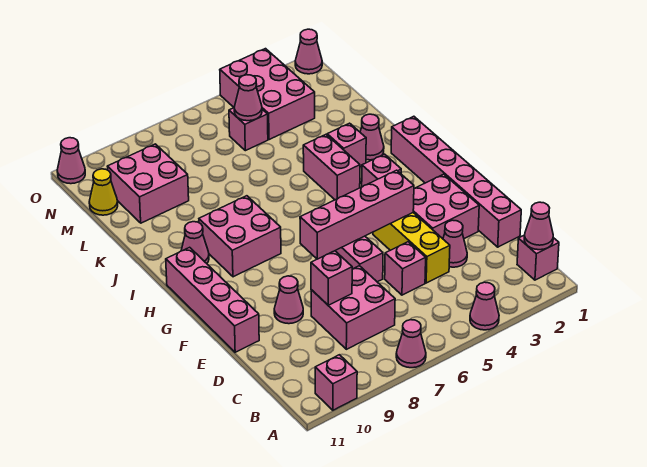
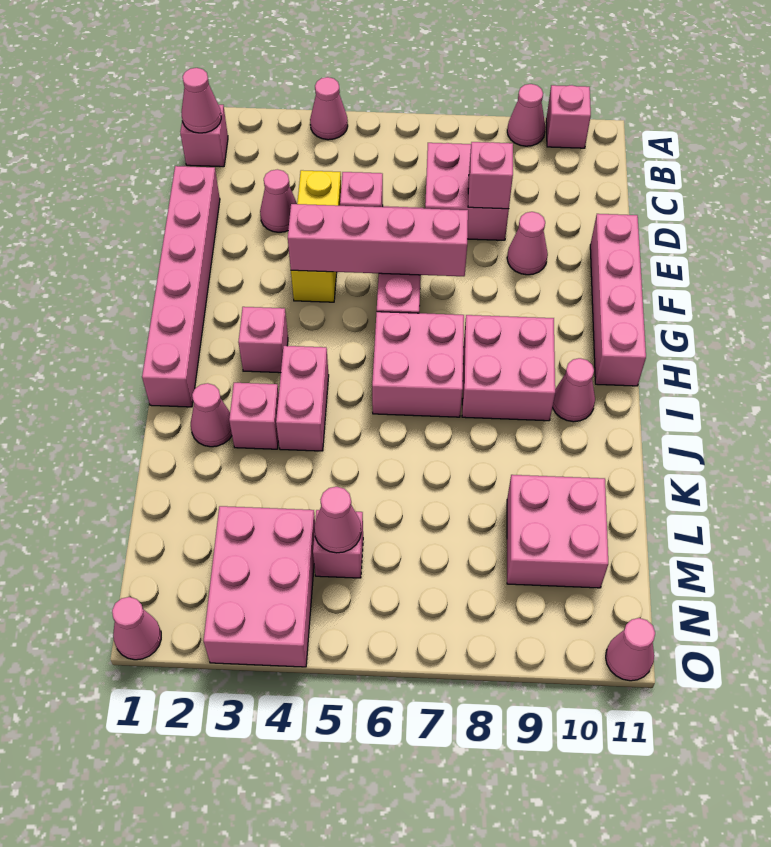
pink cone A7 level 1 -> pink cone A9 level 1
pink brick E2:F3 level 1 -> pink brick H6:I7 level 1
yellow cone M11 level 1 -> none

